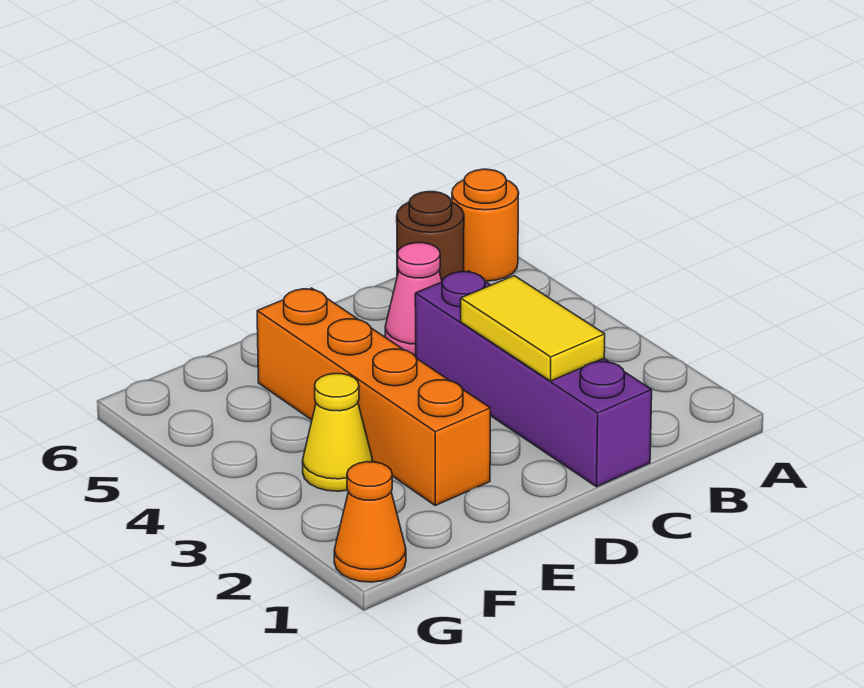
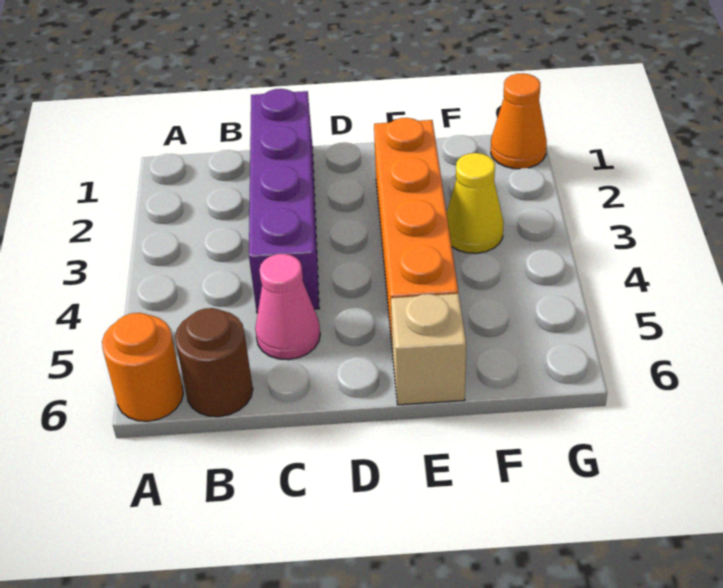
yellow tile C2:C3 level 2 -> none
none -> tan brick E6 level 1

